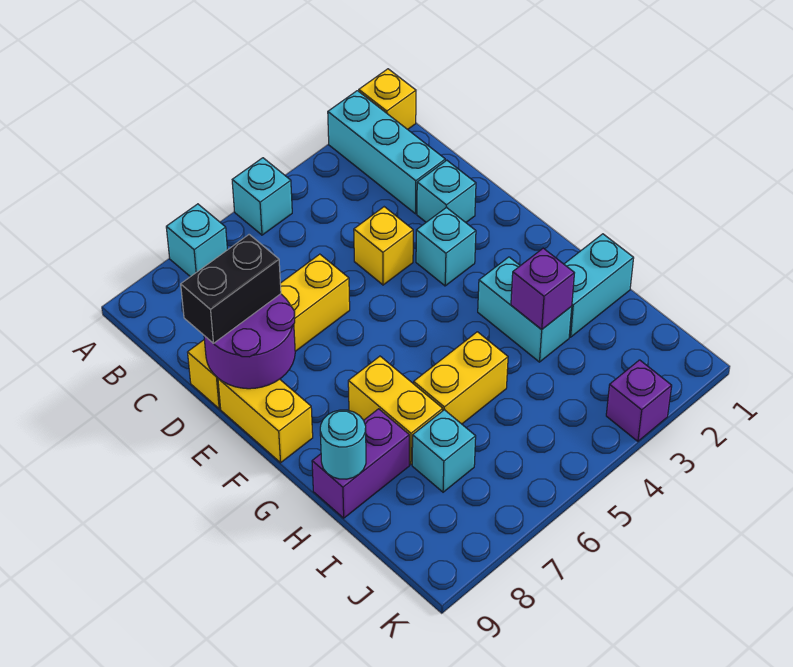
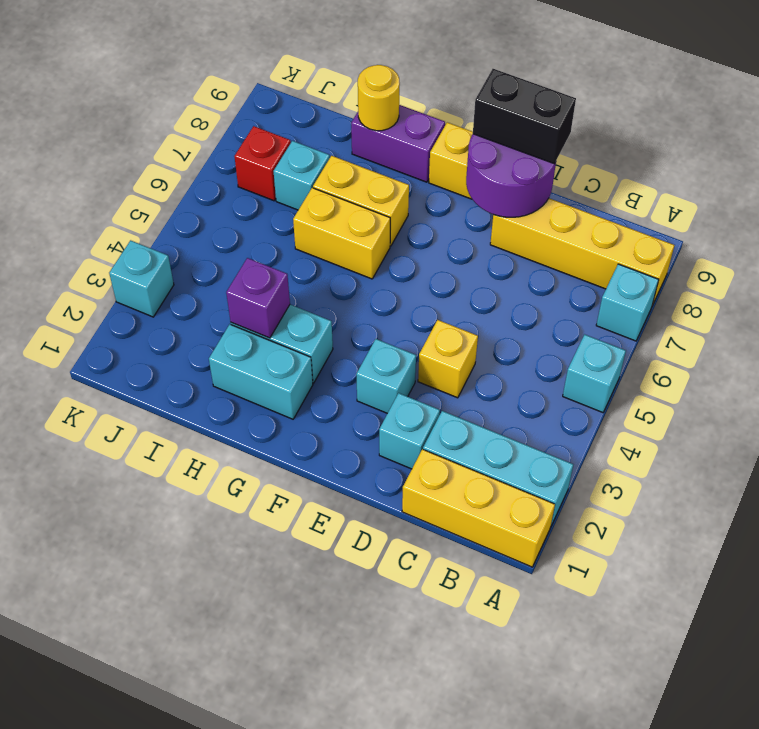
yellow brick A1 level 1 -> yellow brick A1:C1 level 1
yellow brick D6:D9 level 1 -> yellow brick A8:D8 level 1
black brick D8:D9 level 3 -> black brick D9:E9 level 3
cyan brick H1:H2 level 1 -> cyan brick G2:H2 level 1
yellow brick H5:H6 level 1 -> yellow brick G6:H6 level 1
purple brick H8:H9 level 1 -> purple brick G9:H9 level 1
cyan round brick H9 level 2 -> yellow round brick H9 level 2
none -> red brick J7 level 1
purple brick K3 level 1 -> cyan brick K3 level 1

